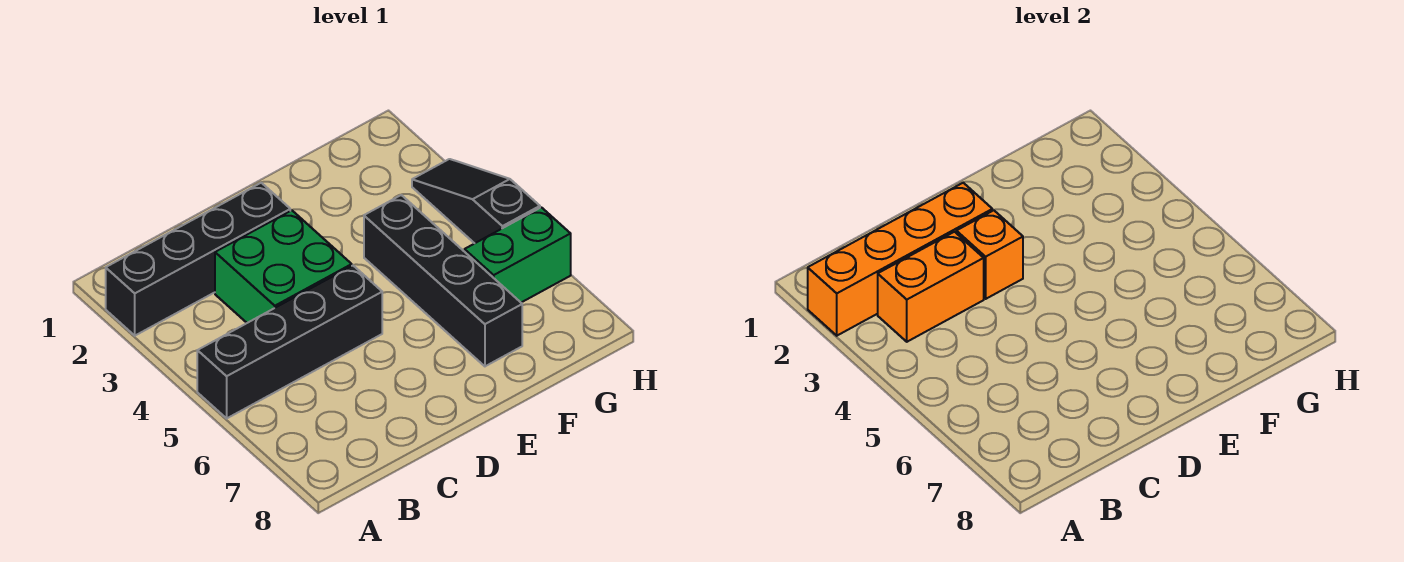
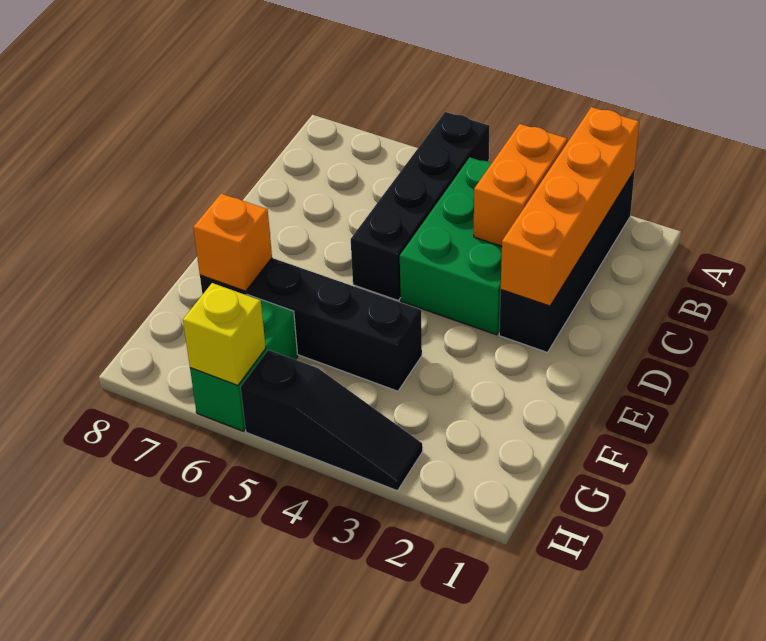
green brick C3:D4 level 1 -> green brick B3:D4 level 1
orange brick D3 level 2 -> orange brick F7 level 2
none -> yellow brick H6 level 2

